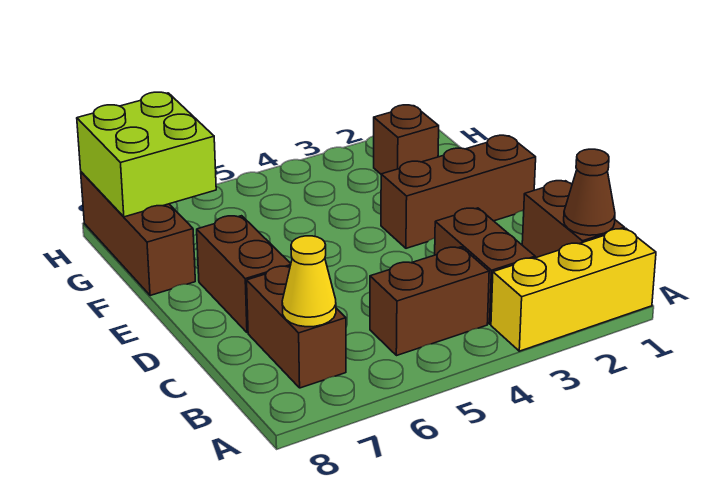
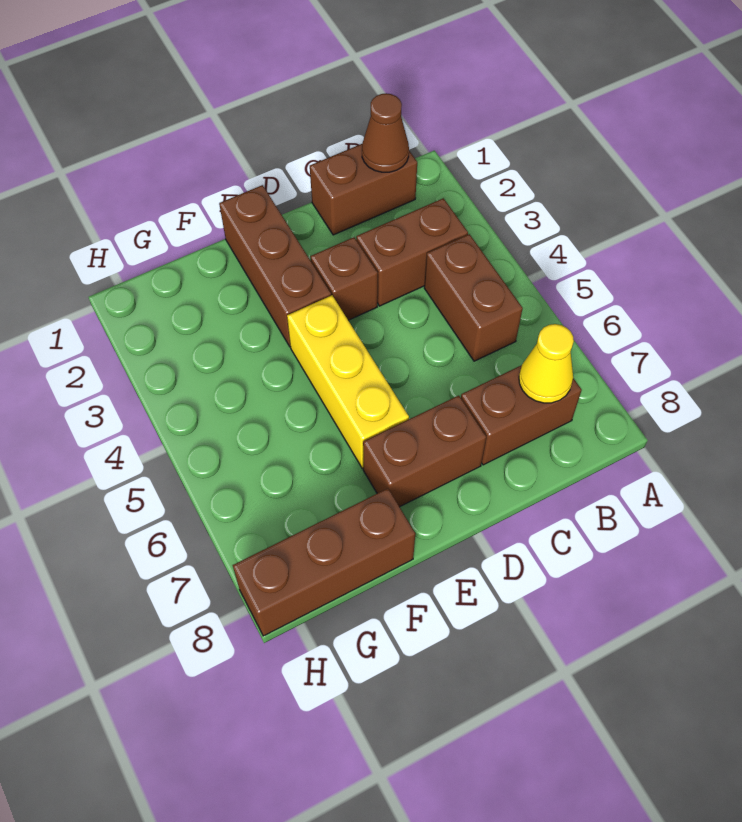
yellow brick A1:A3 level 1 -> yellow brick E4:E6 level 1
brown brick G2 level 1 -> brown brick D3 level 1
lime brick G7:H8 level 2 -> none

